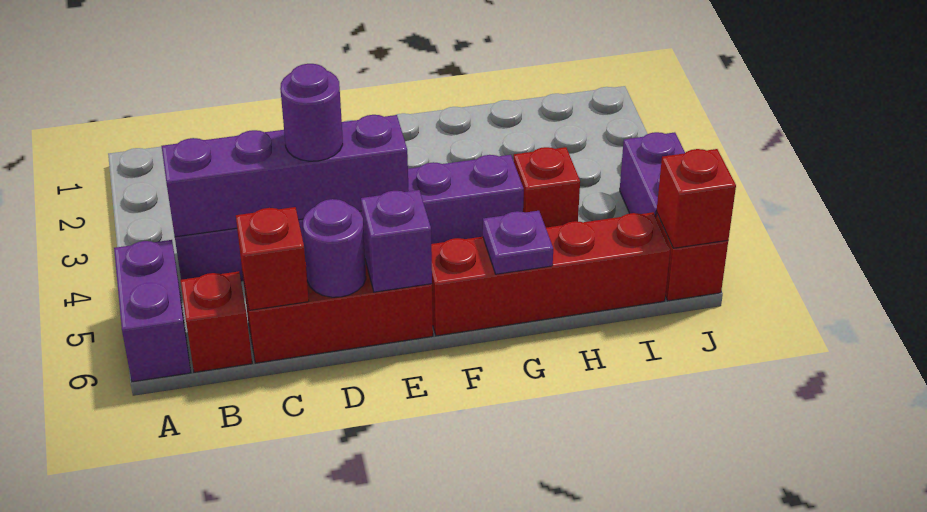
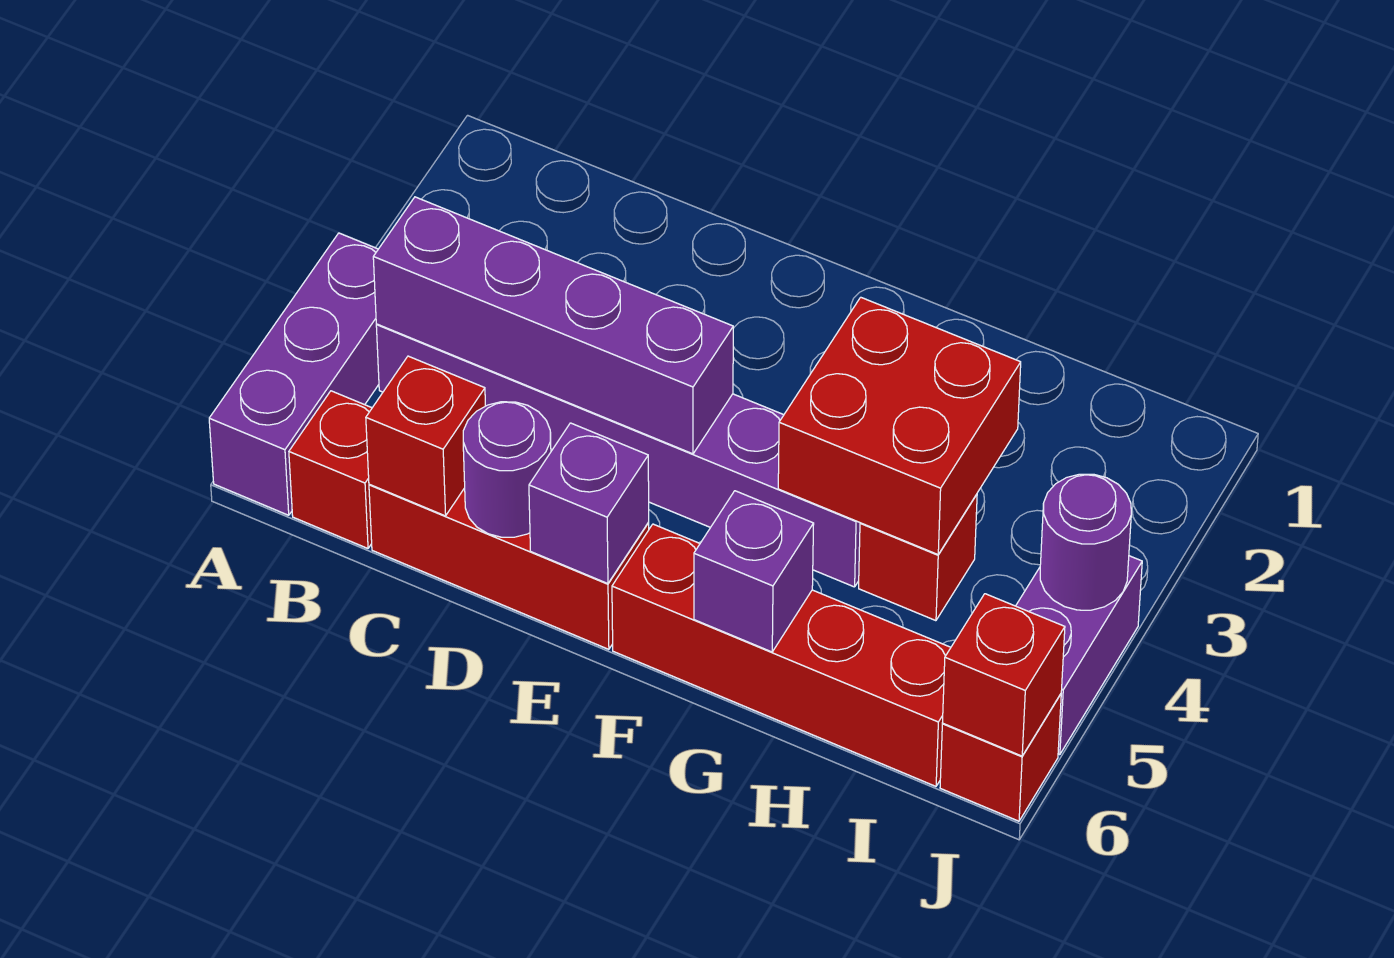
purple brick A5:A6 level 1 -> purple brick A4:A6 level 1
purple round brick D4 level 3 -> purple round brick J4 level 2
none -> red brick G3:H4 level 2
purple plate G6 level 2 -> purple brick G6 level 2

